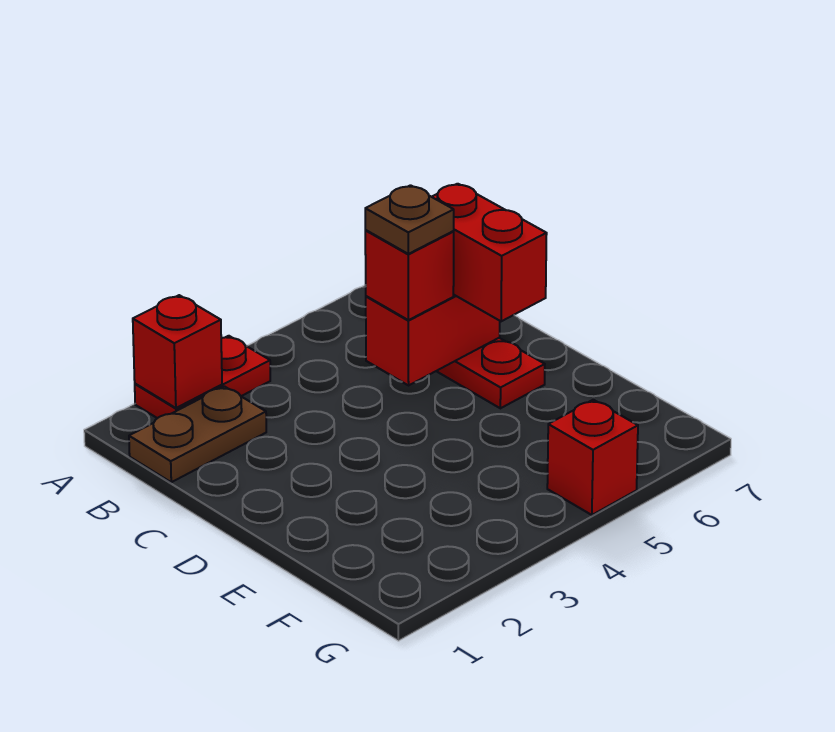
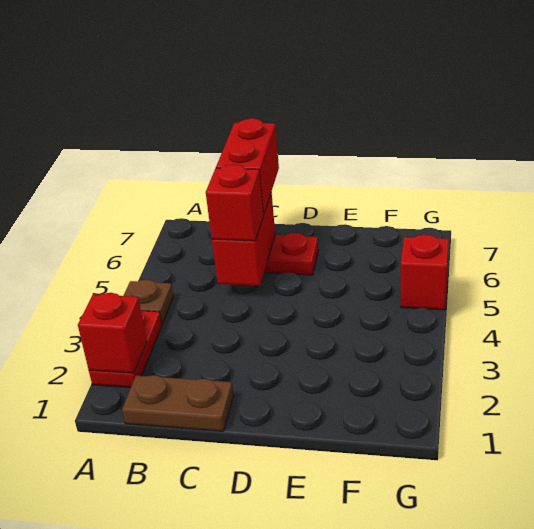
brown plate B1:B2 level 1 -> brown plate B1:C1 level 1
brown plate C5 level 4 -> brown plate A4 level 1
red brick C6:D6 level 3 -> red brick C6:C7 level 3

